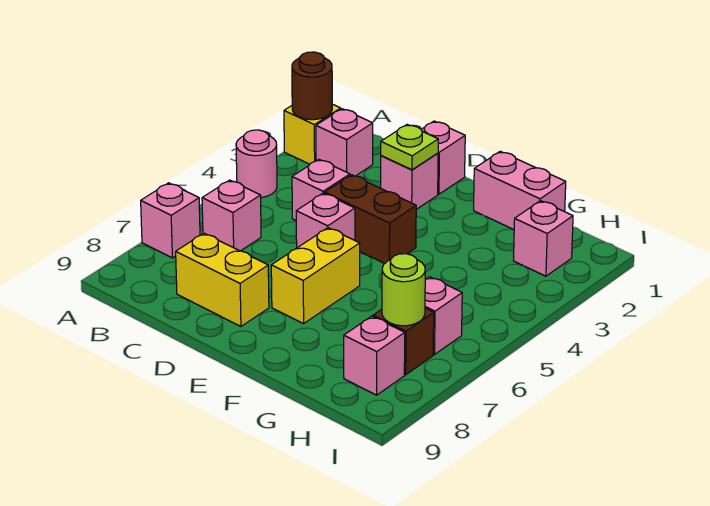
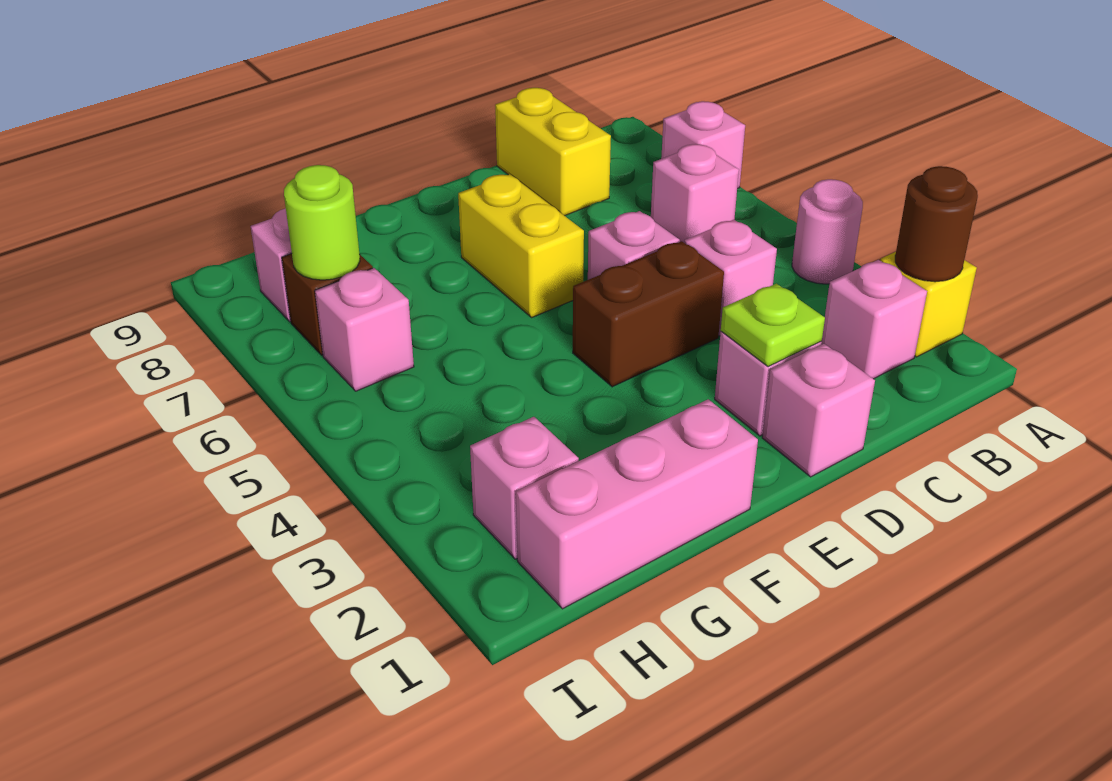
yellow brick C8:D8 level 1 -> yellow brick C8:C9 level 1
pink brick F1:G1 level 1 -> pink brick F1:H1 level 1

